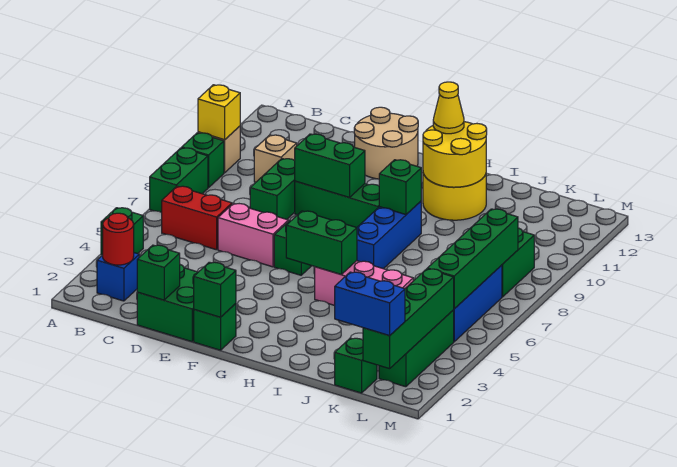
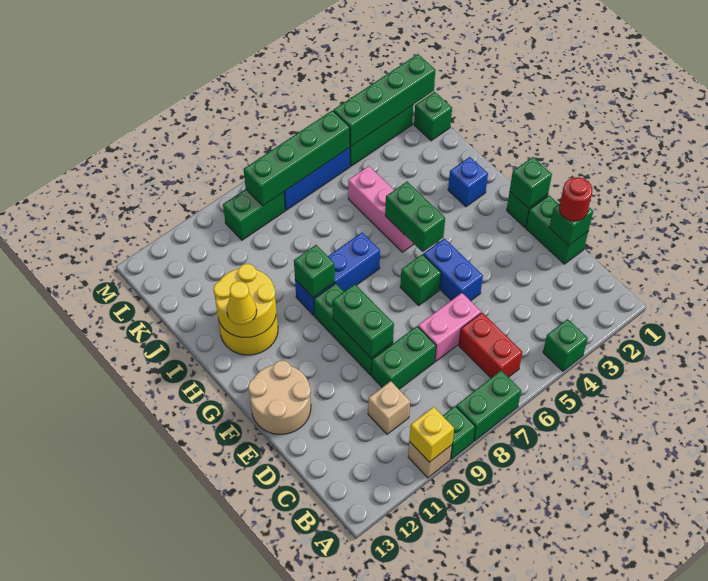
blue brick B2 level 1 -> blue brick H2 level 1
red round brick B2 level 2 -> red round brick D1 level 3
green brick D1:E2 level 1 -> green brick D1:E1 level 1
pink brick D6:E6 level 1 -> pink brick D6:D7 level 1
blue brick K1:L1 level 3 -> blue brick E5:F5 level 1

